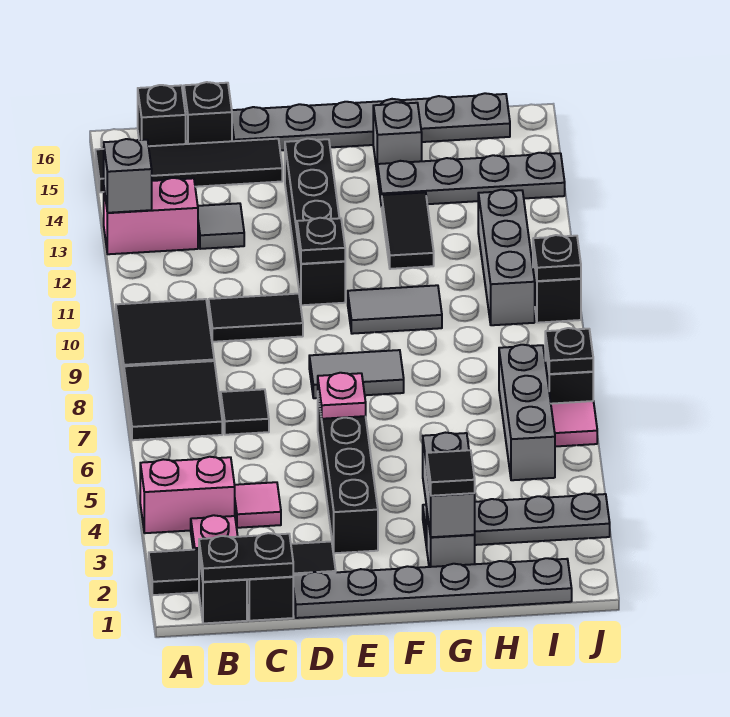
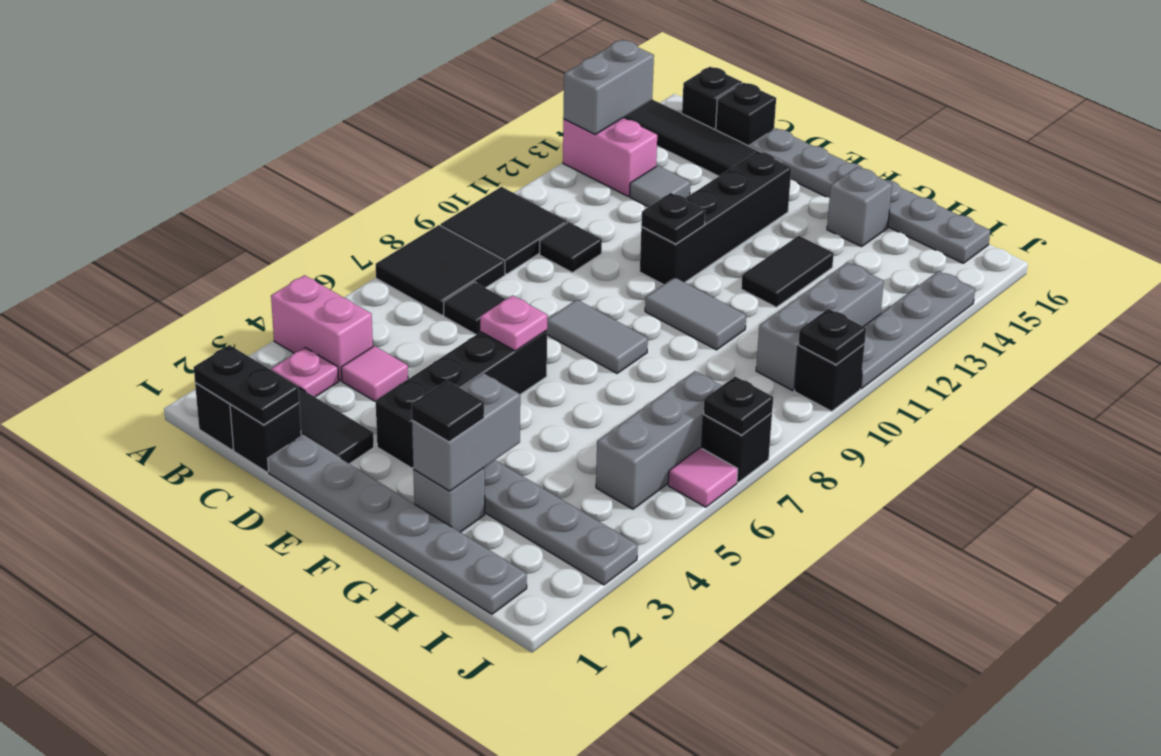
grey brick A13 level 2 -> grey brick A13:A14 level 2
black tile C10:D10 level 1 -> black tile C10 level 1
grey plate G14:J14 level 1 -> grey plate J11:J14 level 1

